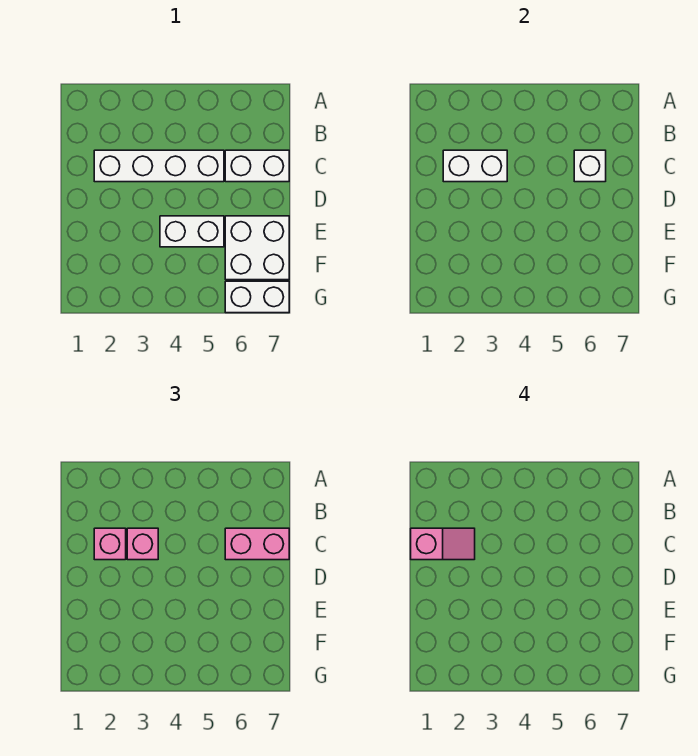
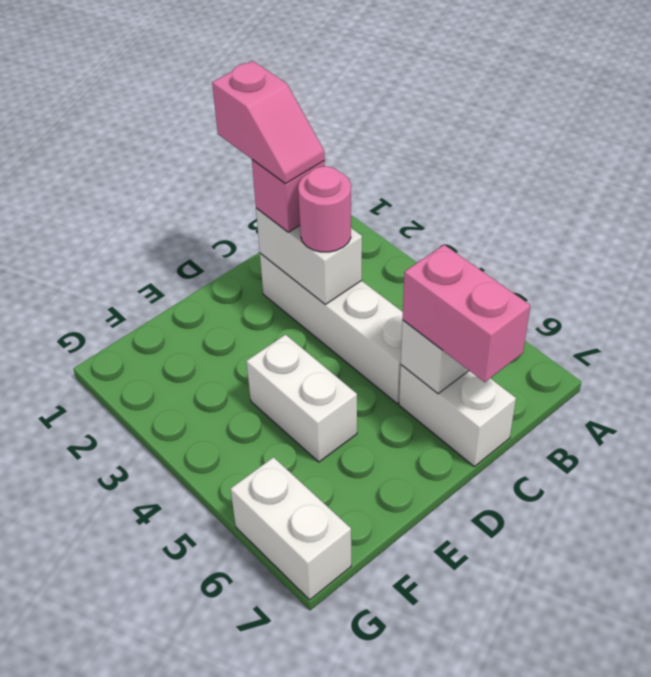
pink brick C3 level 3 -> pink round brick C3 level 3
white brick E6:F7 level 1 -> none

